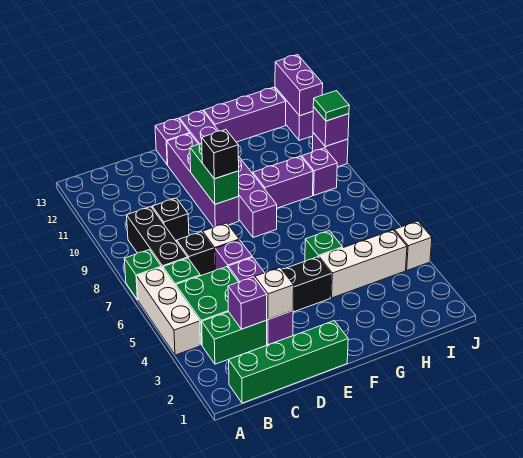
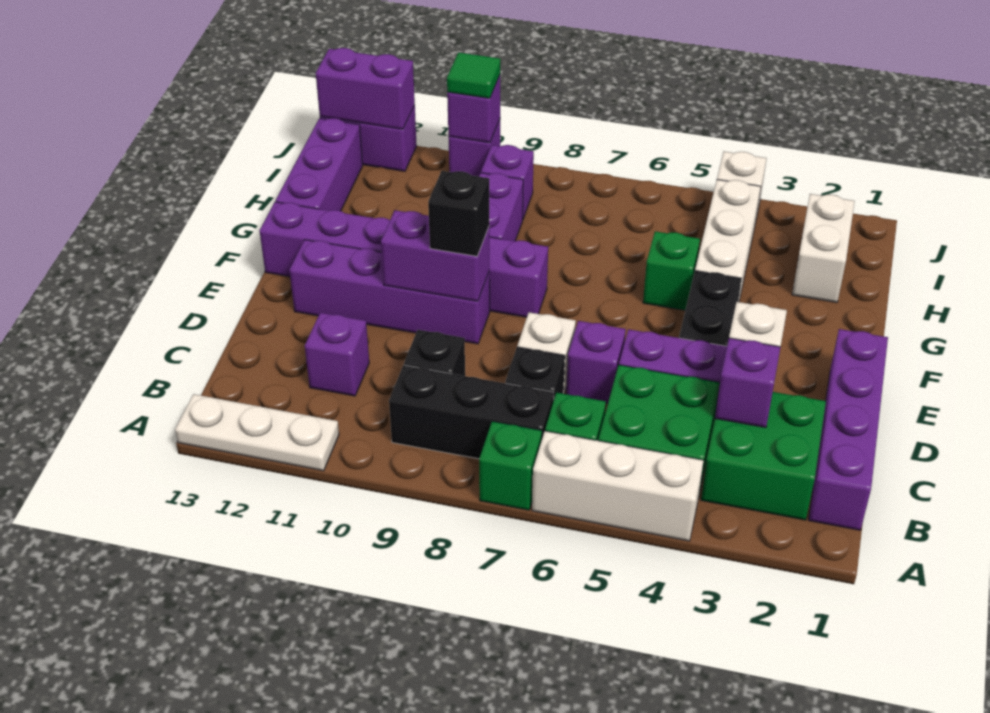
none -> white plate A11:A13 level 1
green brick B1:E1 level 1 -> purple brick B1:E1 level 1
green brick B3:C3 level 1 -> green brick B2:C3 level 1
green brick E9:E10 level 2 -> purple brick E9:E10 level 2
purple brick E13 level 1 -> purple brick C11 level 1
none -> white brick H2:I2 level 1

